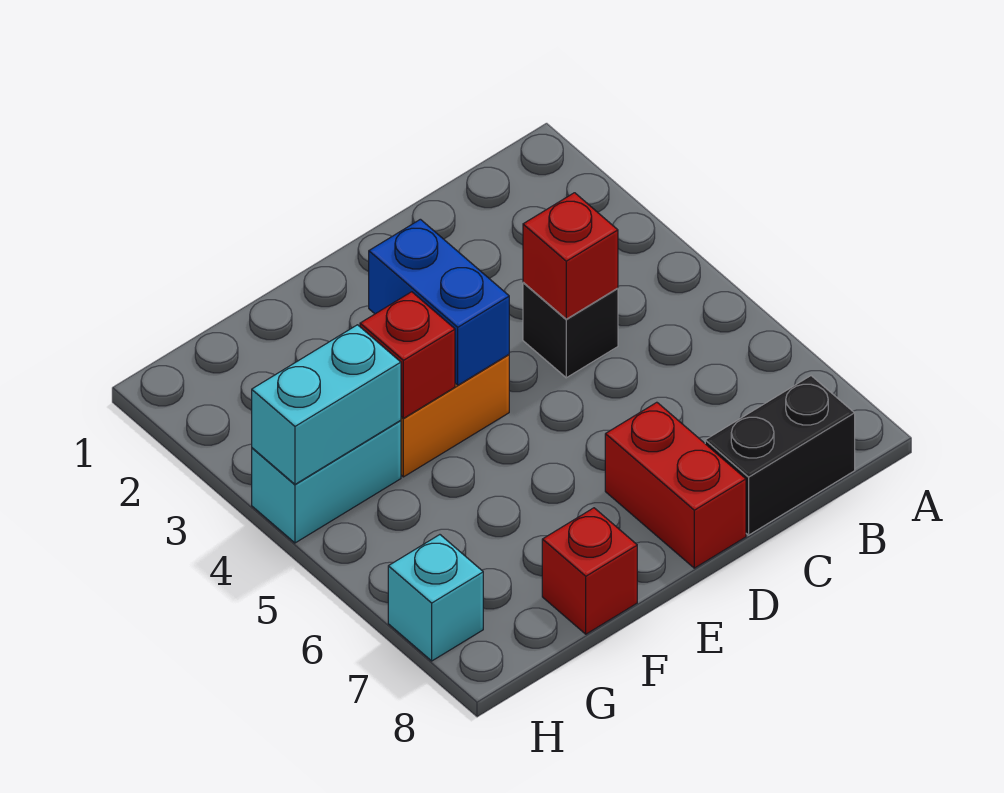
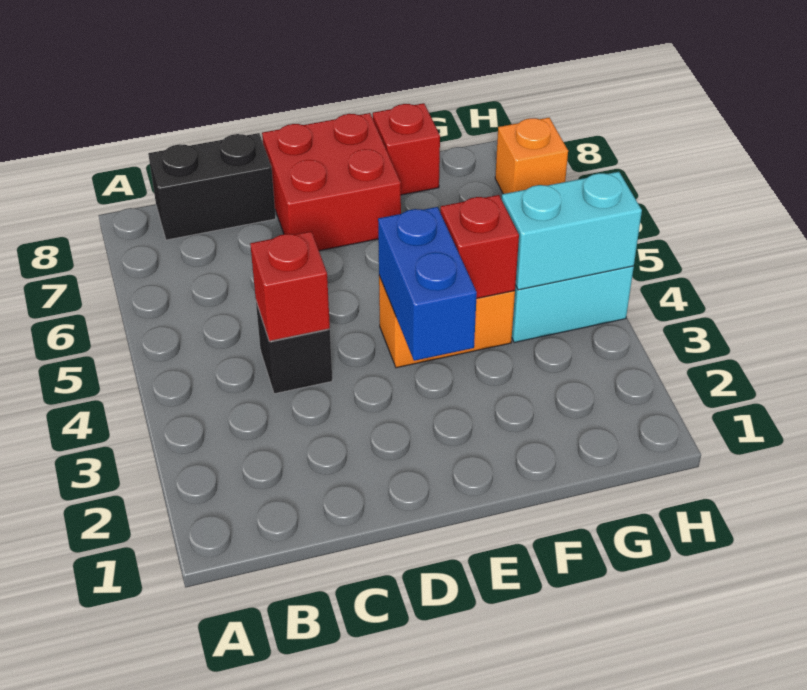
red brick D7:D8 level 1 -> red brick D7:E8 level 1
cyan brick H7 level 1 -> orange brick H7 level 1

